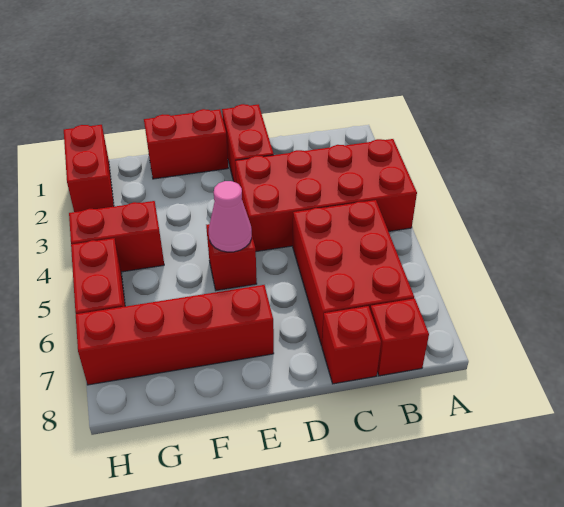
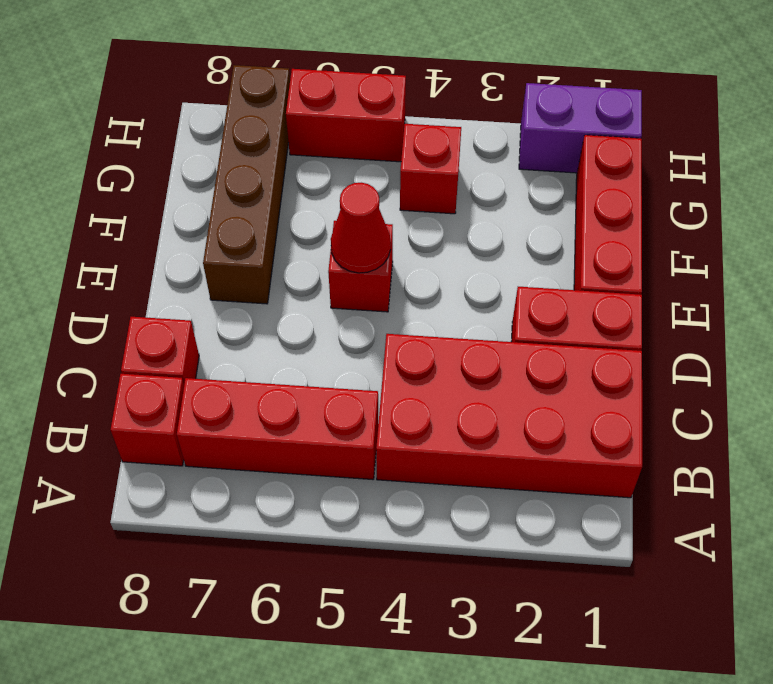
red brick A3:D4 level 1 -> red brick B1:C4 level 1
red brick B5:C7 level 1 -> red brick B5:B7 level 1
red brick E1:F1 level 1 -> red brick E1:G1 level 1
pink cone E5 level 2 -> red cone E5 level 2
red brick E7:H7 level 1 -> brown brick E7:H7 level 1
red brick G4:H4 level 1 -> red brick G4 level 1
red brick H1:H2 level 1 -> purple brick H1:H2 level 1

